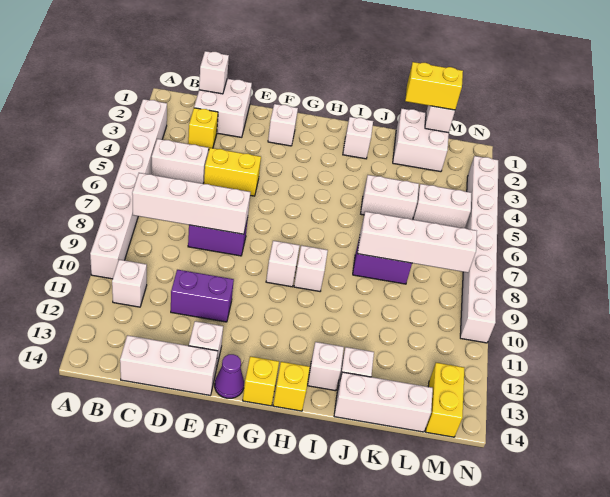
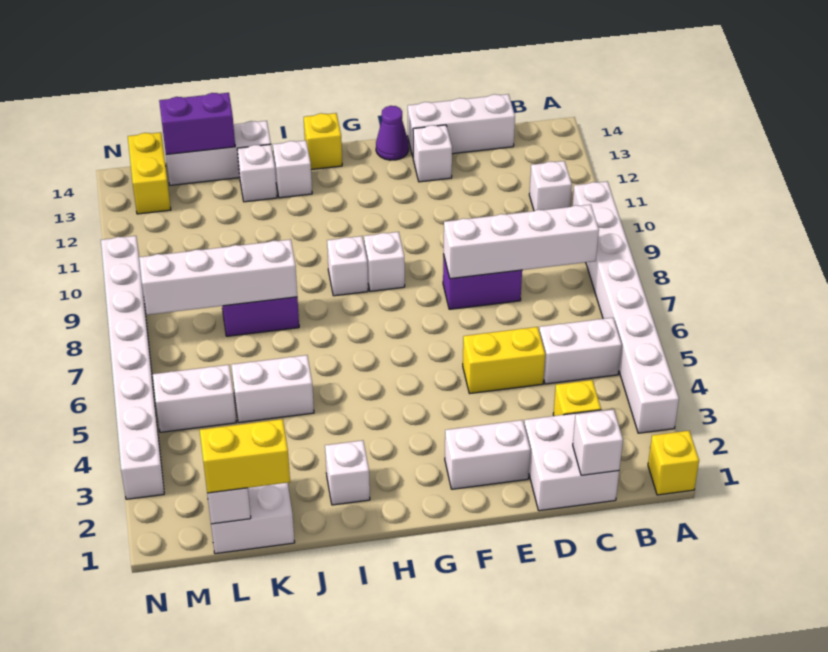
purple brick D11:E11 level 1 -> purple brick K14:L14 level 2
white brick F2 level 1 -> white brick E2:F2 level 1
yellow brick G14 level 1 -> yellow brick A1 level 1

